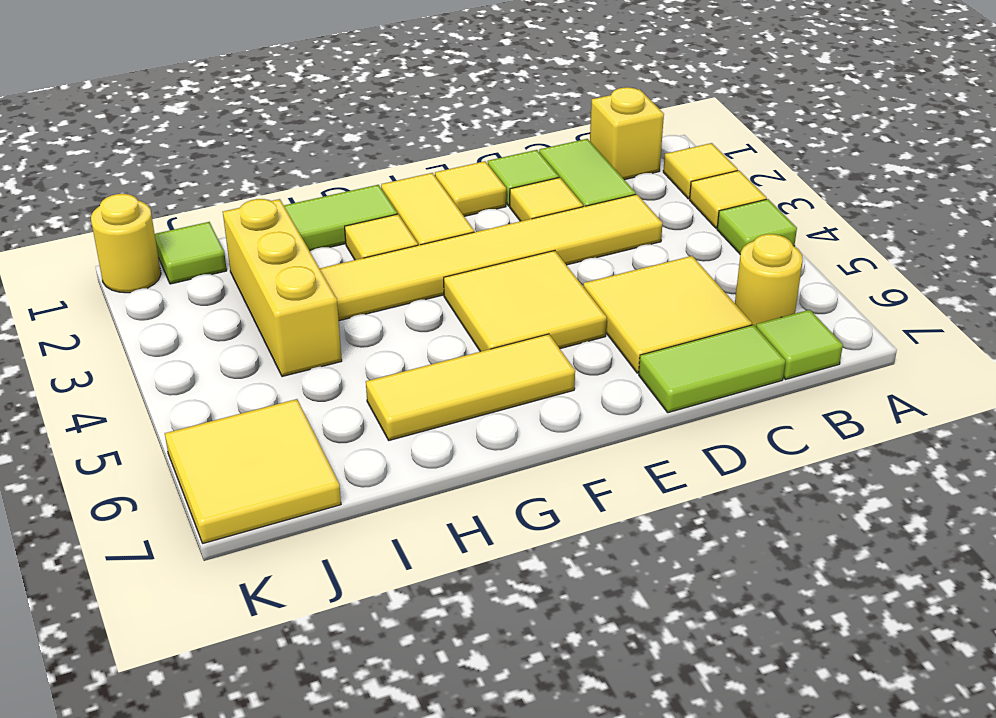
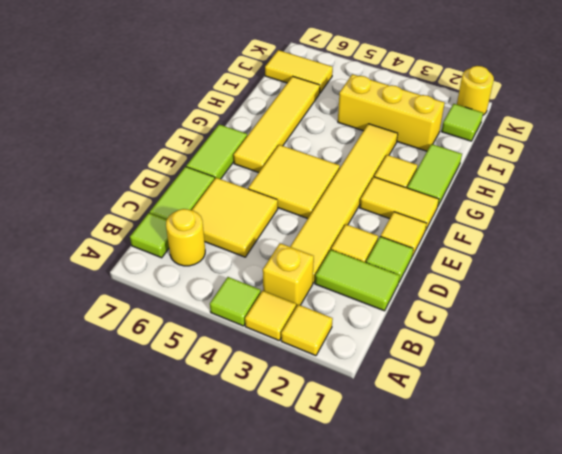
yellow brick B1 level 1 -> yellow brick B3 level 1
none -> lime tile E7:F7 level 1
yellow tile F6:H6 level 1 -> yellow tile F6:I6 level 1
yellow tile J6:K7 level 1 -> yellow tile J6:J7 level 1

